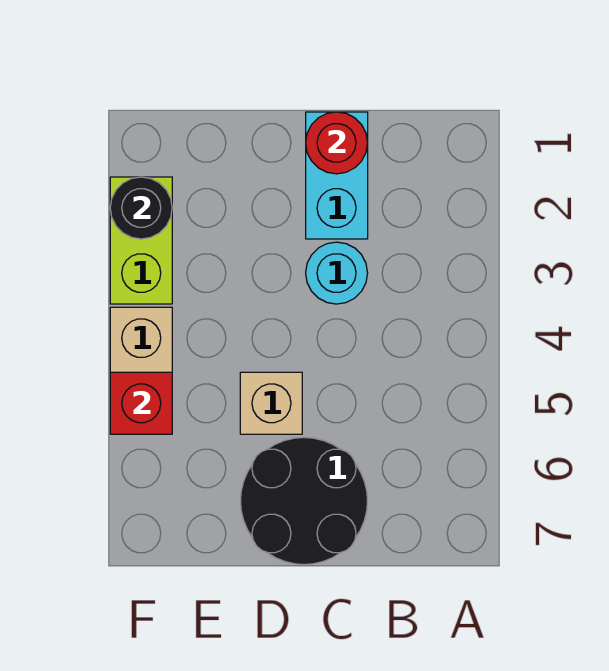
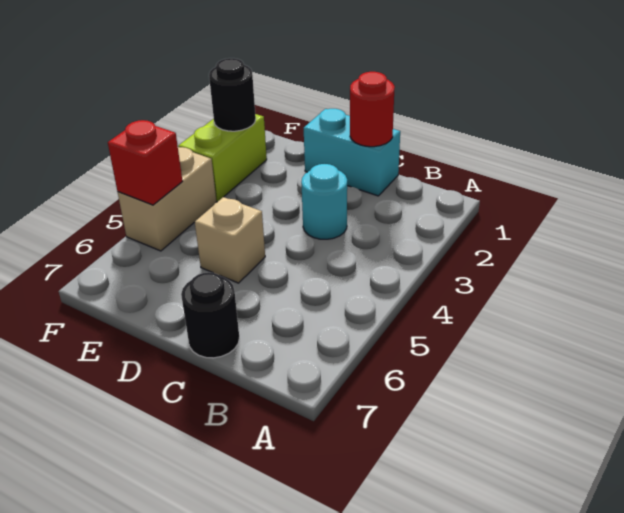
cyan brick C1:C2 level 1 -> cyan brick C1:D1 level 1
black round brick C6:D7 level 1 -> black round brick C7 level 1

